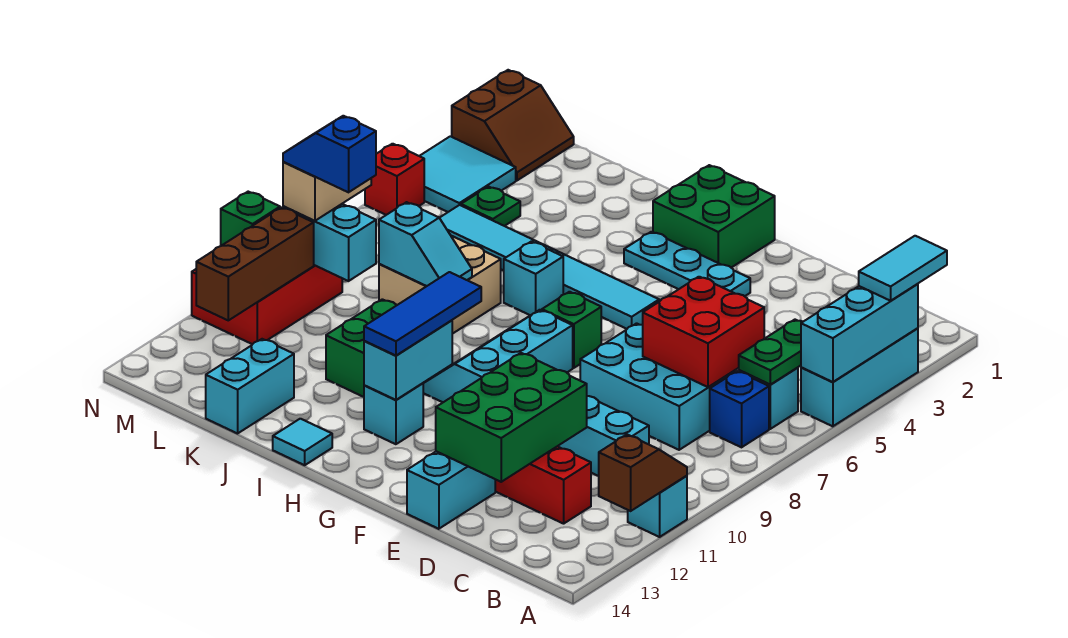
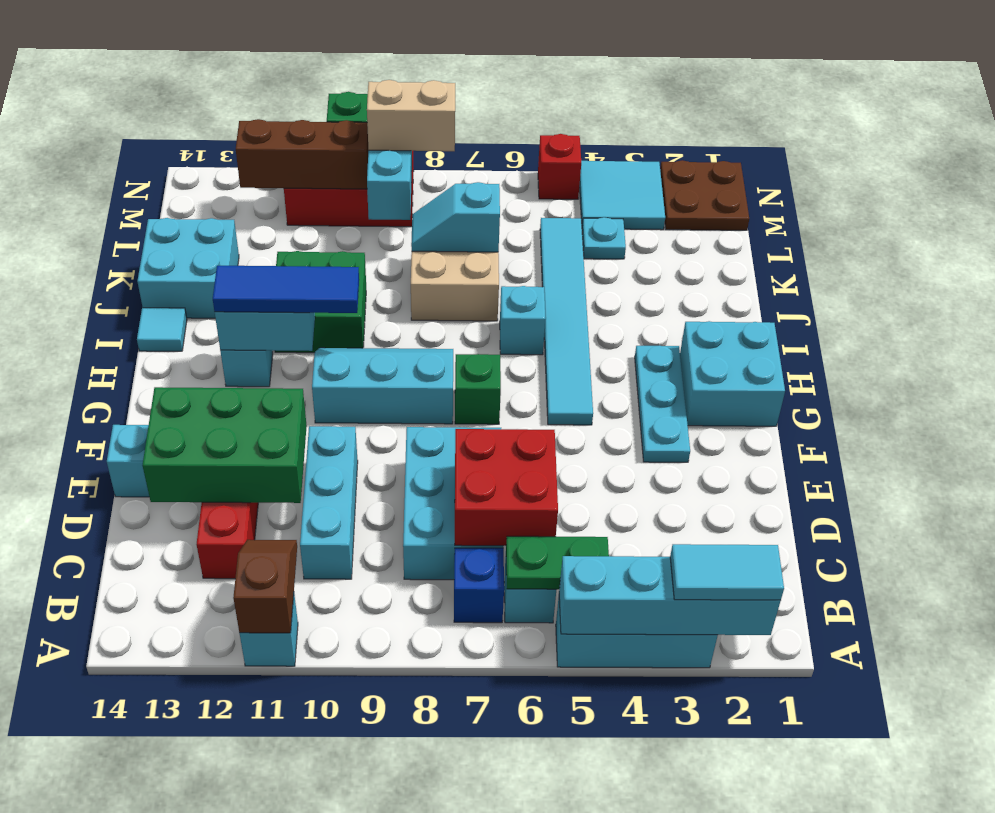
cyan brick A3:A5 level 2 -> cyan brick A2:A5 level 2
brown slope A11:A12 level 2 top 12 -> brown slope A11:B11 level 2 top A
green brick G1:H2 level 1 -> cyan brick G1:H2 level 1
cyan slope J8:K8 level 2 top K -> cyan slope K7:K8 level 2 top 7
cyan brick K13:K14 level 1 -> cyan brick J13:K14 level 1
green plate L4 level 1 -> cyan plate L4 level 1
blue slope L9:M9 level 4 top L -> none
brown slope M1:N2 level 1 top N -> brown plate M1:N2 level 1

